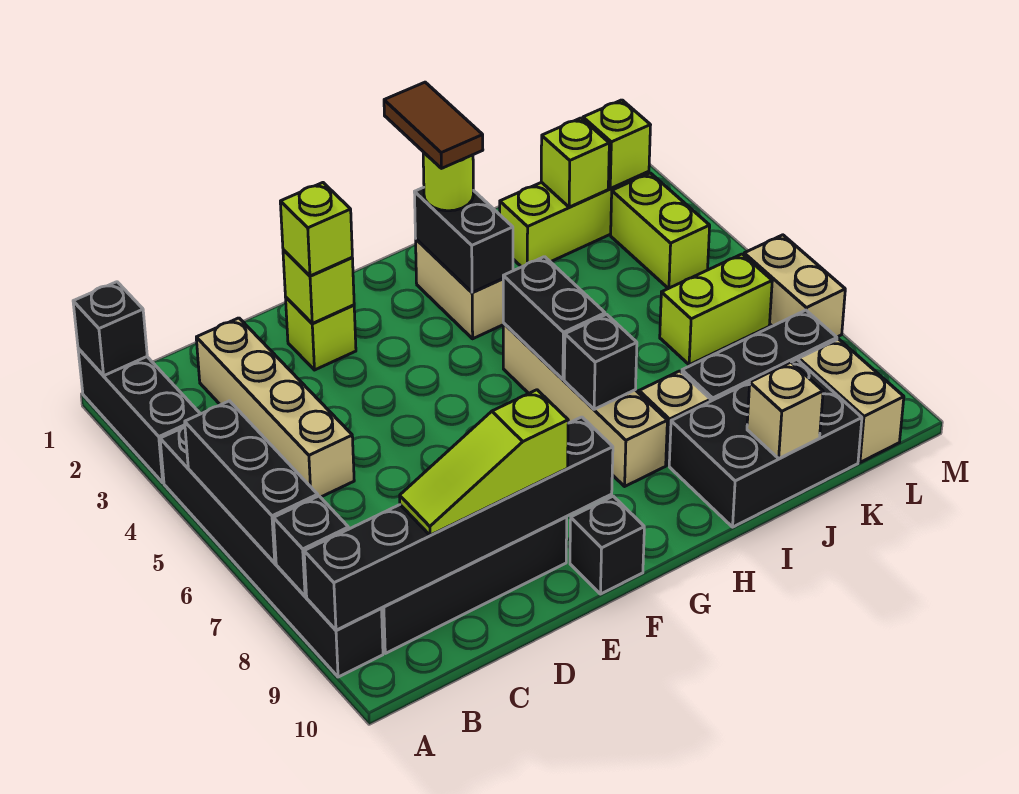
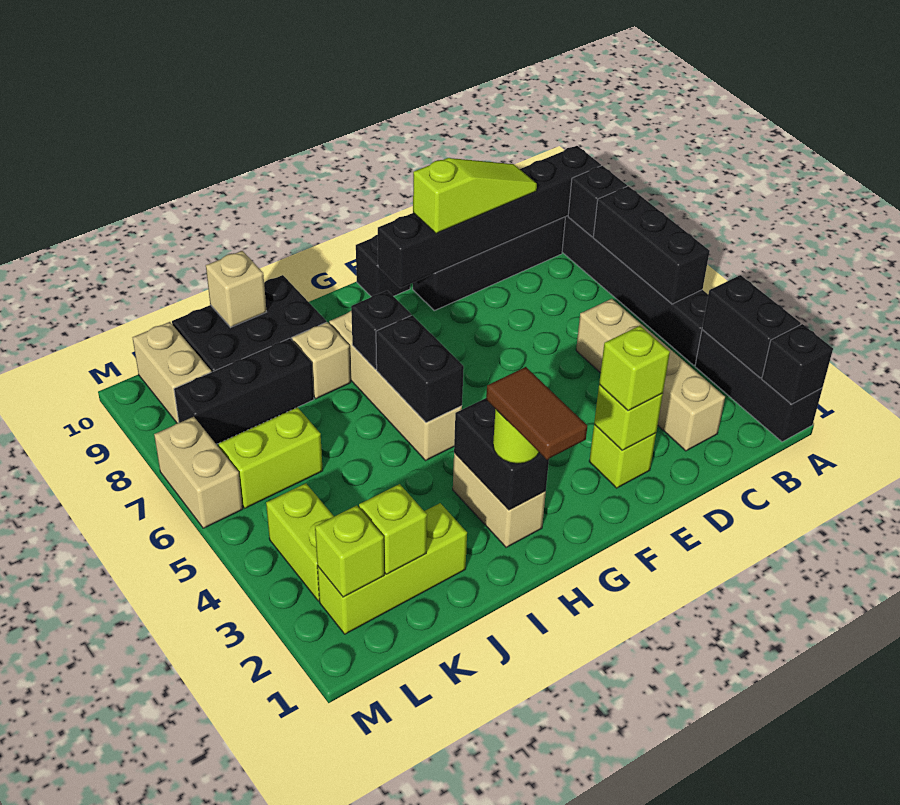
none -> black brick A2:A3 level 2

